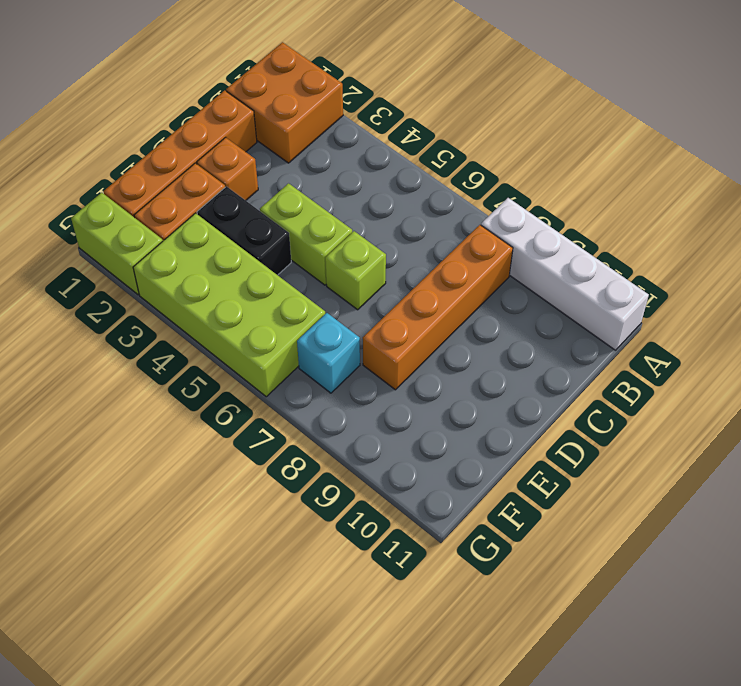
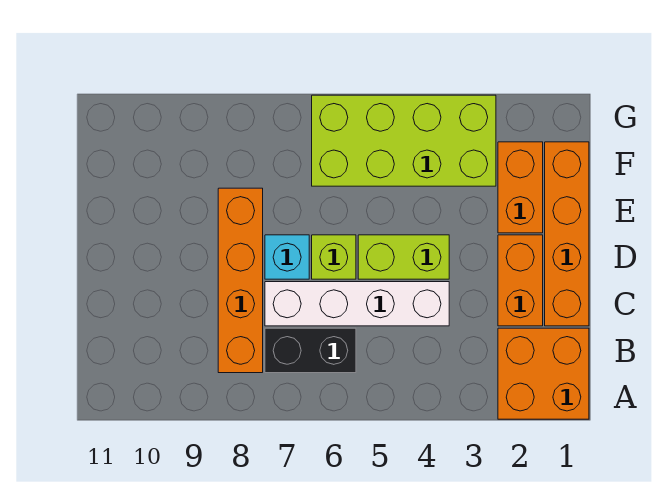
white brick A8:A11 level 1 -> white brick C4:C7 level 1
orange brick D2 level 1 -> orange brick C2:D2 level 1
black brick E3:E4 level 1 -> black brick B6:B7 level 1
cyan brick F7 level 1 -> cyan brick D7 level 1
lime brick G1:G2 level 1 -> none

